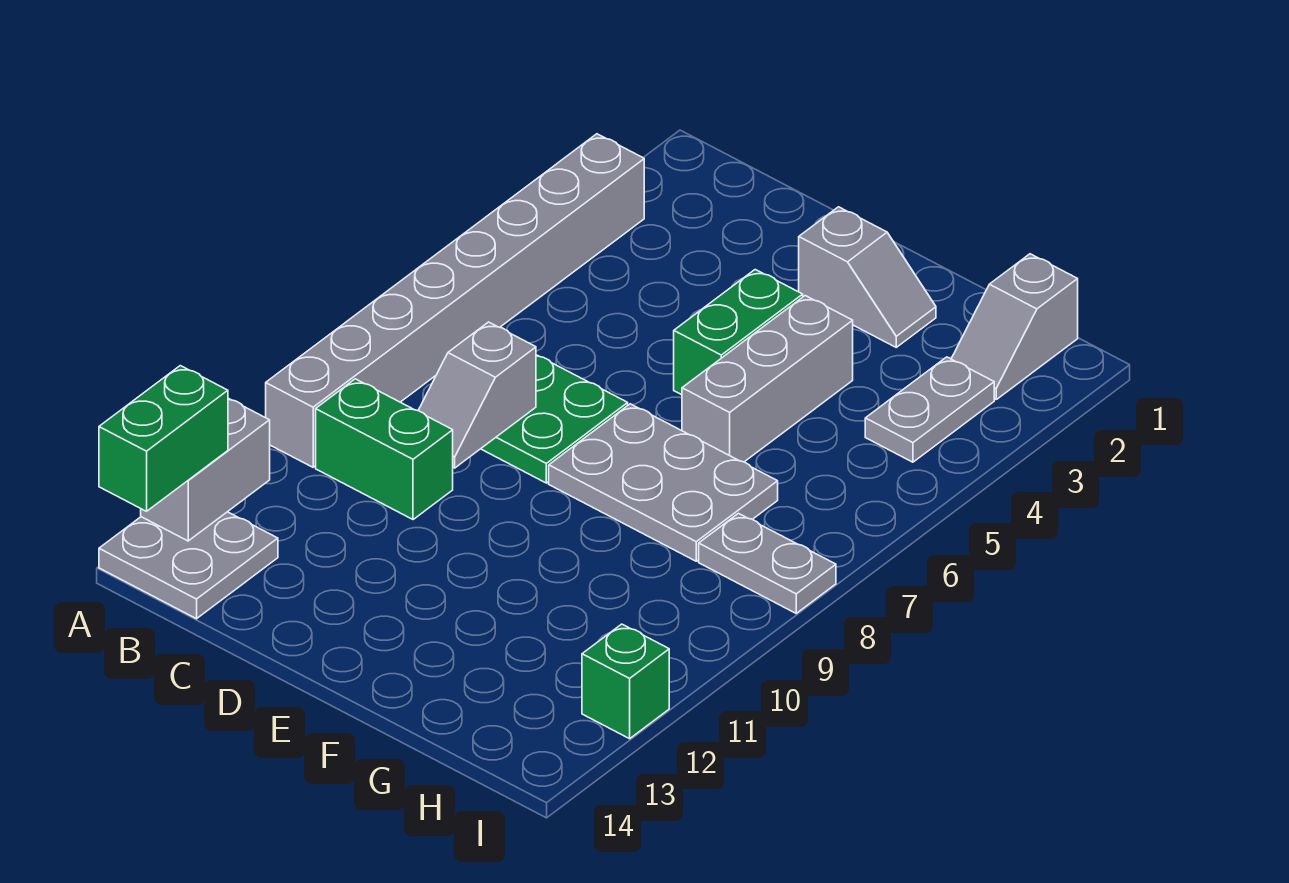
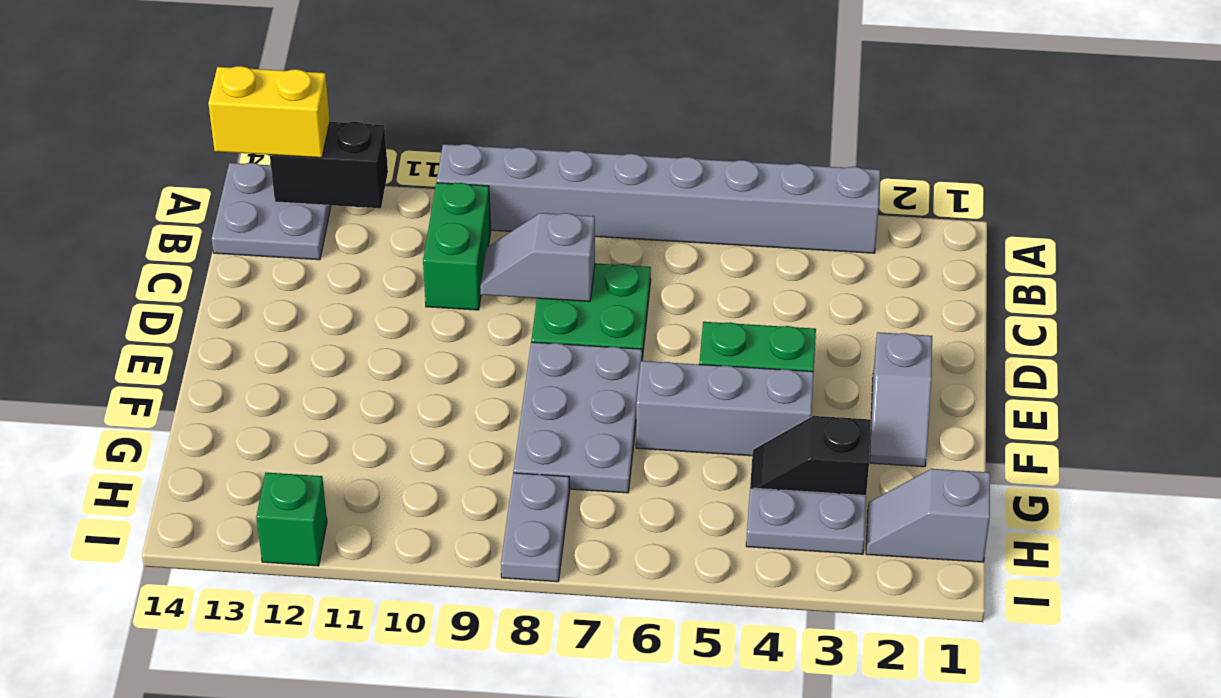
grey brick A12:A13 level 2 -> black brick A12:A13 level 2
green brick A13:A14 level 3 -> yellow brick A13:A14 level 3
none -> black slope G3:G4 level 1 top 3

